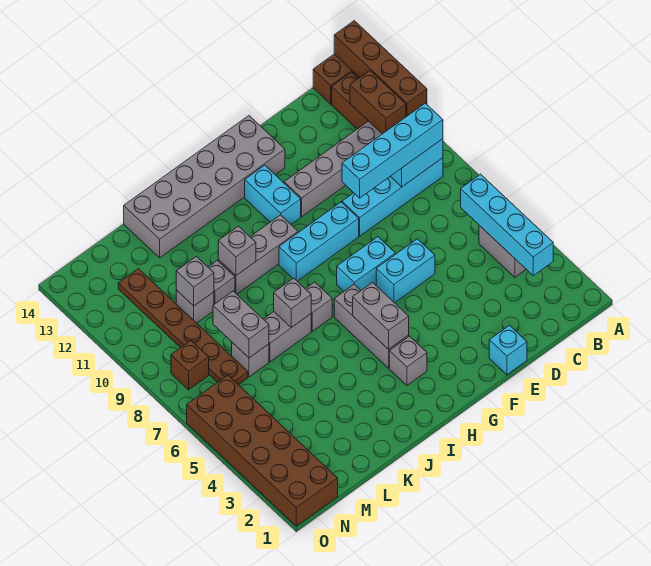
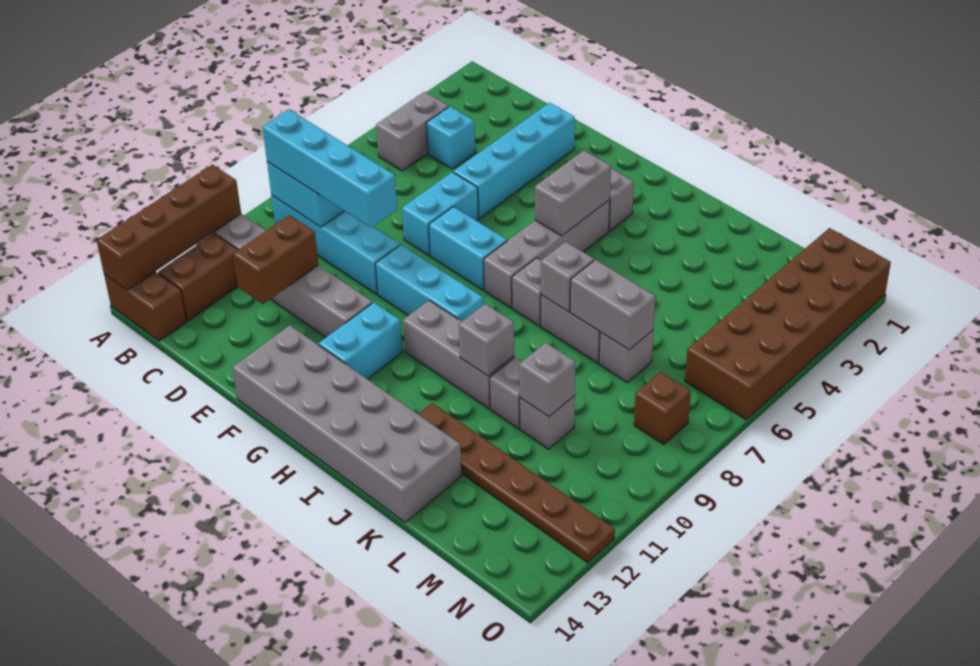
cyan brick B3:B6 level 2 -> cyan brick E2:E5 level 1
brown brick B11:B12 level 2 -> brown brick D11:D12 level 2
cyan brick E1 level 1 -> cyan brick C4 level 1
cyan brick E6:F6 level 1 -> cyan brick E6:E7 level 1
grey brick H4:H6 level 1 -> grey brick H4:H7 level 1
grey brick L7:L8 level 2 -> grey brick K7:L7 level 2
brown plate M7:M12 level 1 -> brown plate J12:O12 level 1

